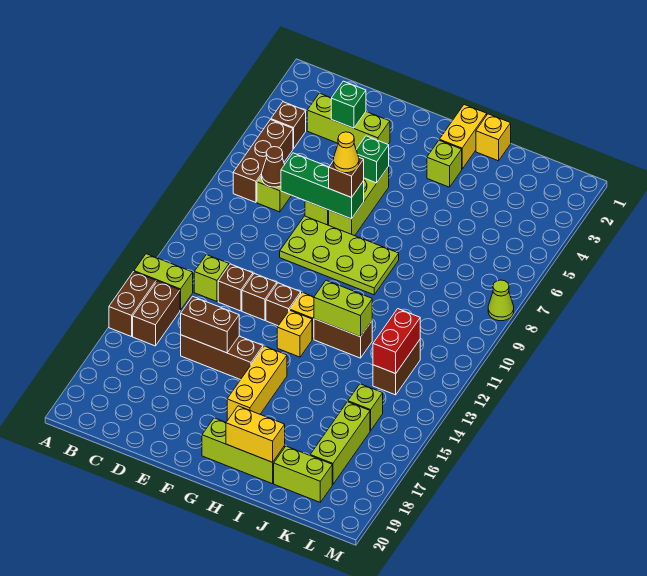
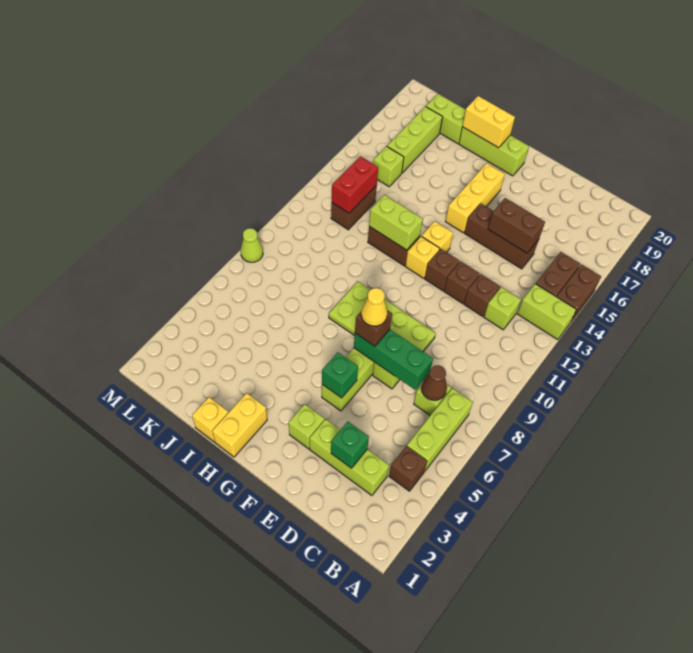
brown brick B5:B7 level 1 -> lime brick B5:B7 level 1
lime brick H3 level 1 -> lime brick F3 level 1

